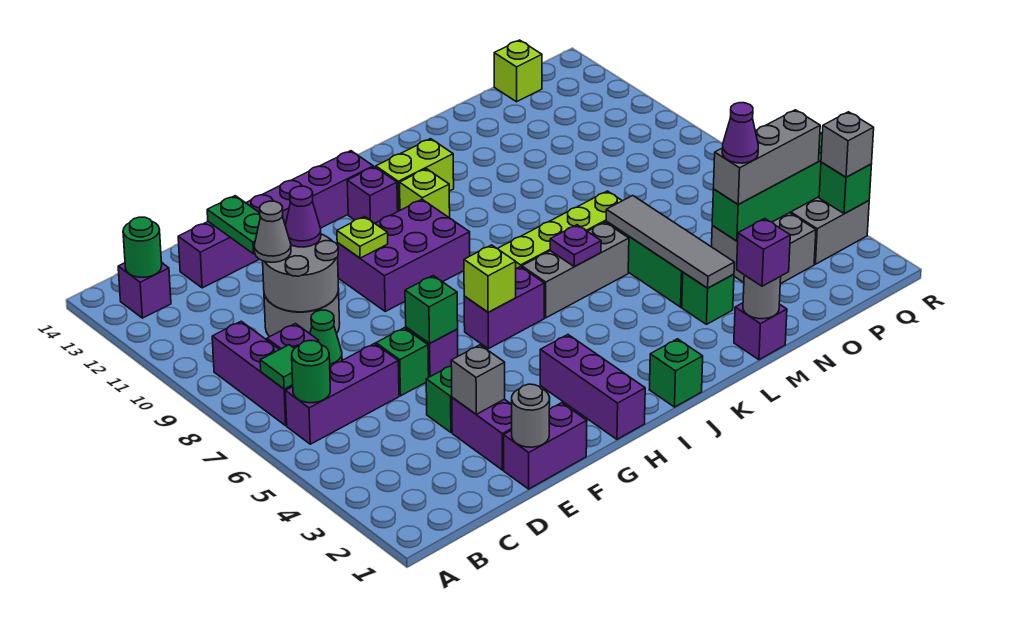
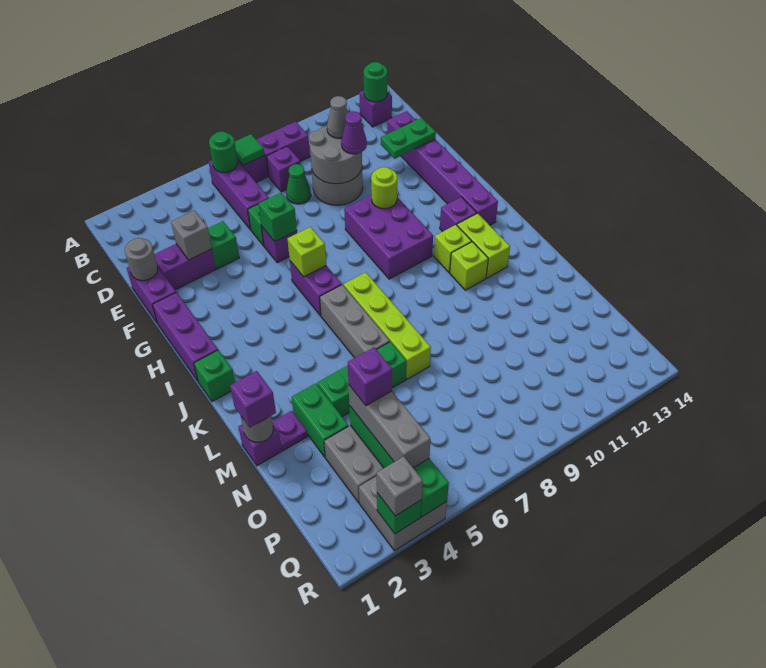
lime plate G10 level 2 -> lime round brick G10 level 2
purple brick H1:H3 level 1 -> purple brick G1:I1 level 1
purple plate K6 level 2 -> purple plate M2 level 1
green brick M3 level 1 -> green brick M3:N3 level 1
grey tile M3:M6 level 2 -> none
purple cone O4 level 4 -> purple brick O4 level 4
lime brick P14 level 1 -> lime brick K11 level 1

